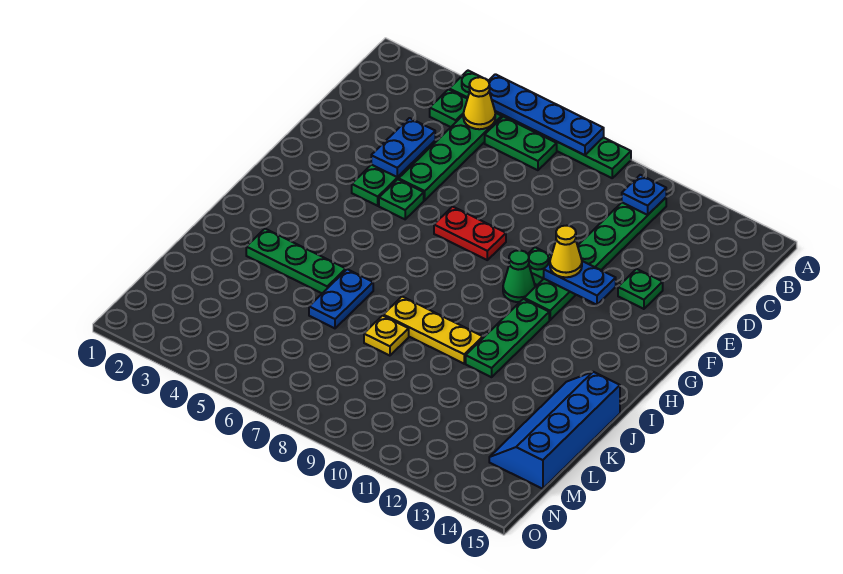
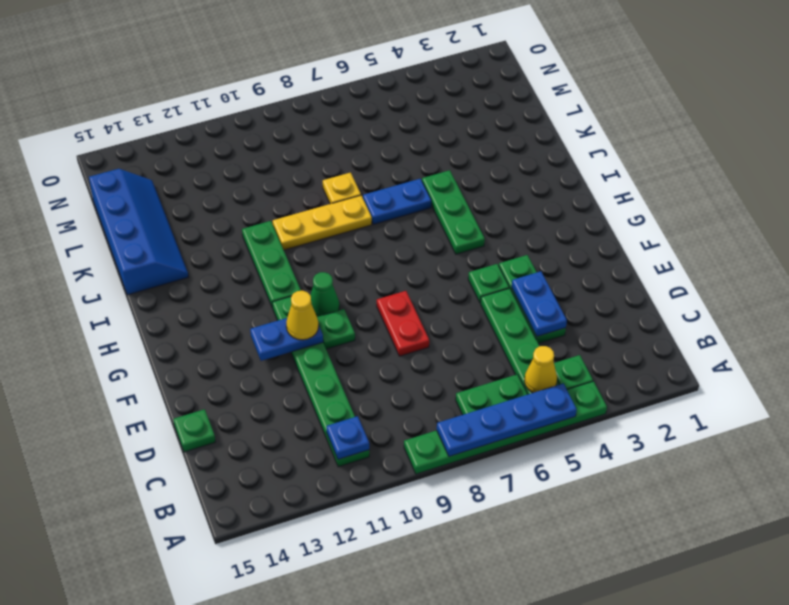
green plate E13 level 1 -> green plate D15 level 1
red plate F7:F8 level 1 -> red plate E8:F8 level 1
green plate J3:J5 level 1 -> green plate H5:J5 level 1
blue plate J6:K6 level 1 -> blue plate J6:J7 level 1

